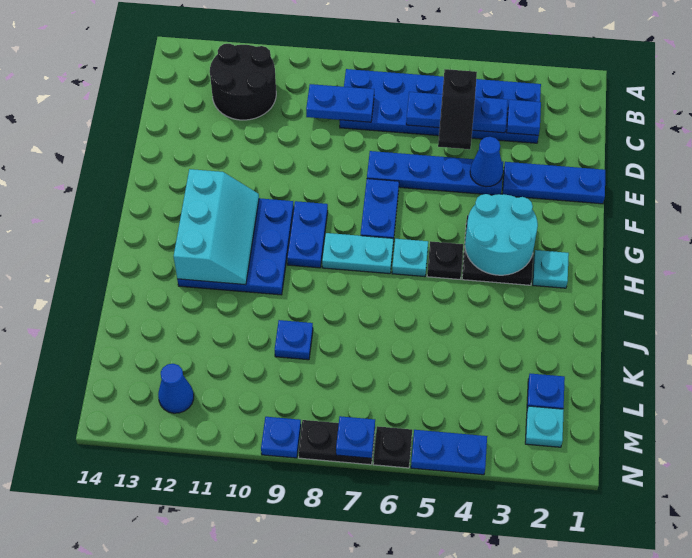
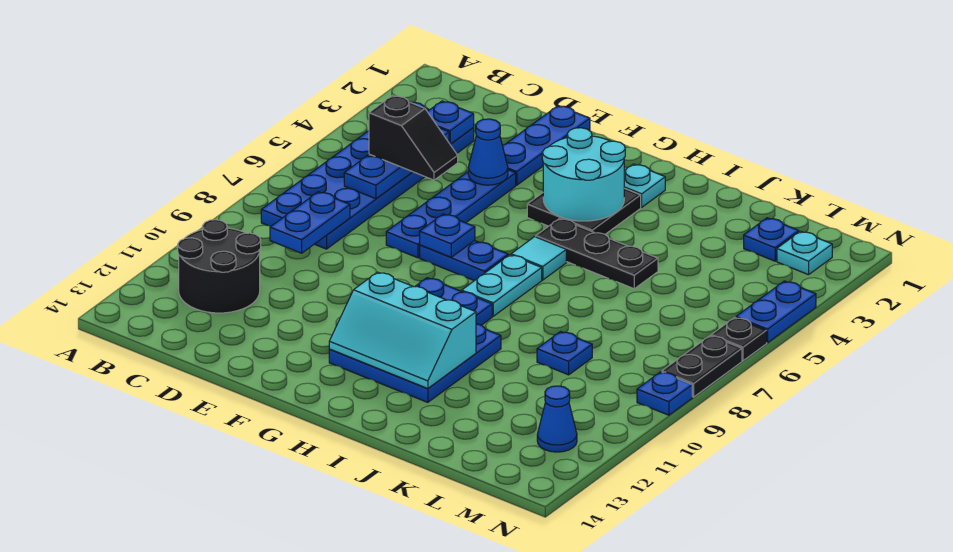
cyan slope G11:I12 level 2 top 12 -> cyan slope G11:I12 level 2 top 11
black plate H5 level 1 -> black plate H5:J5 level 1
cyan plate H6 level 1 -> cyan tile H6 level 1
blue plate N7 level 2 -> blue plate F7 level 2

